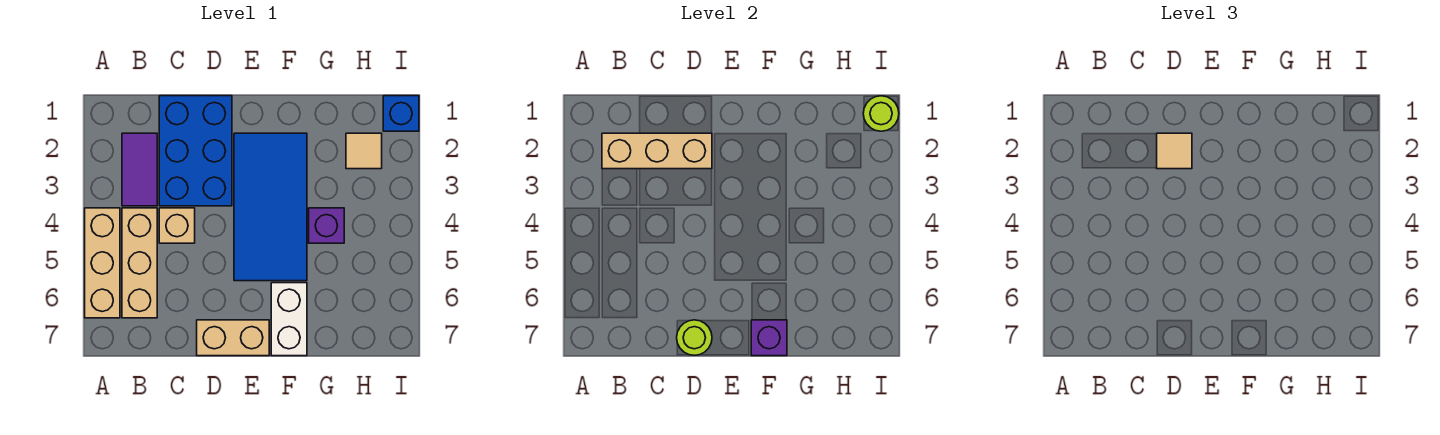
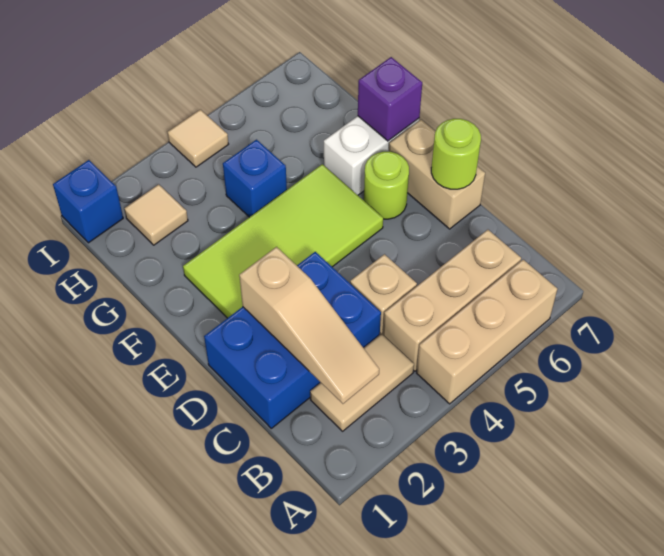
purple tile B2:B3 level 1 -> tan tile B2:B3 level 1
tan brick B2:D2 level 2 -> tan slope B2:D2 level 2 top D
tan tile D2 level 3 -> tan tile I4 level 1
blue tile E2:F5 level 1 -> lime tile E2:F5 level 1
purple brick G4 level 1 -> blue brick G4 level 1
lime round brick I1 level 2 -> lime round brick E6 level 1

